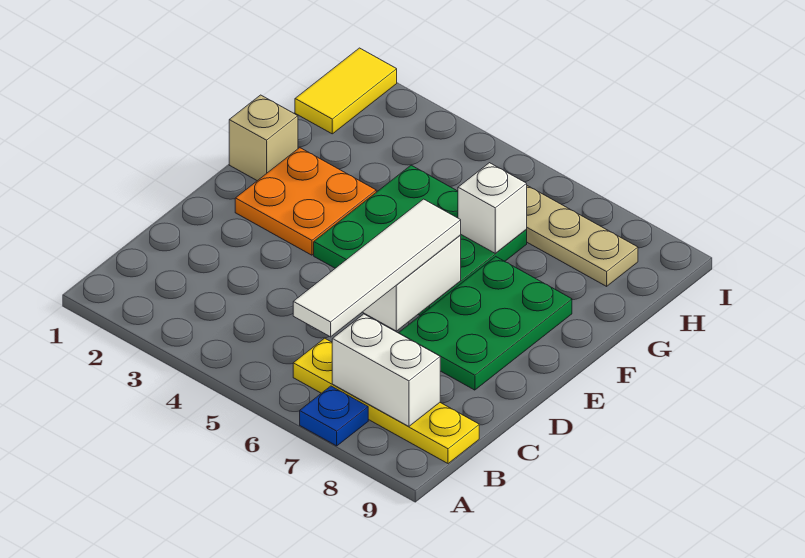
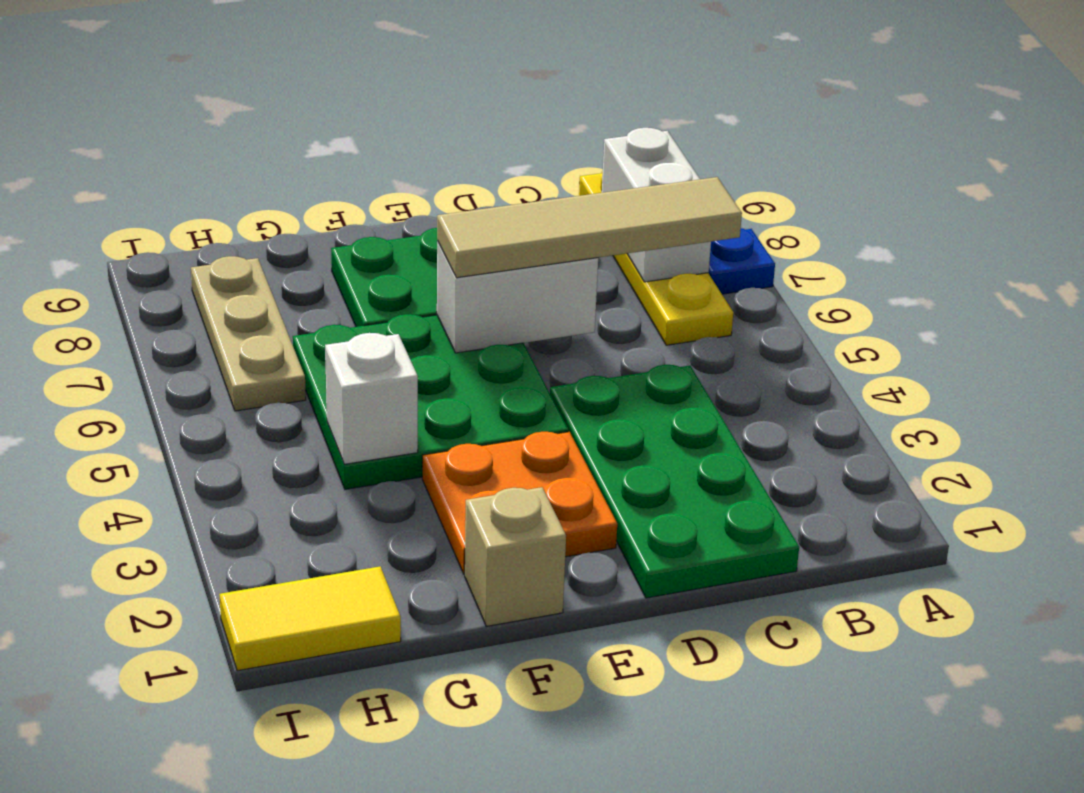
white tile B6:E6 level 3 -> tan tile B6:E6 level 3
none -> green plate C1:D4 level 1
white brick G6 level 2 -> white brick G4 level 2

